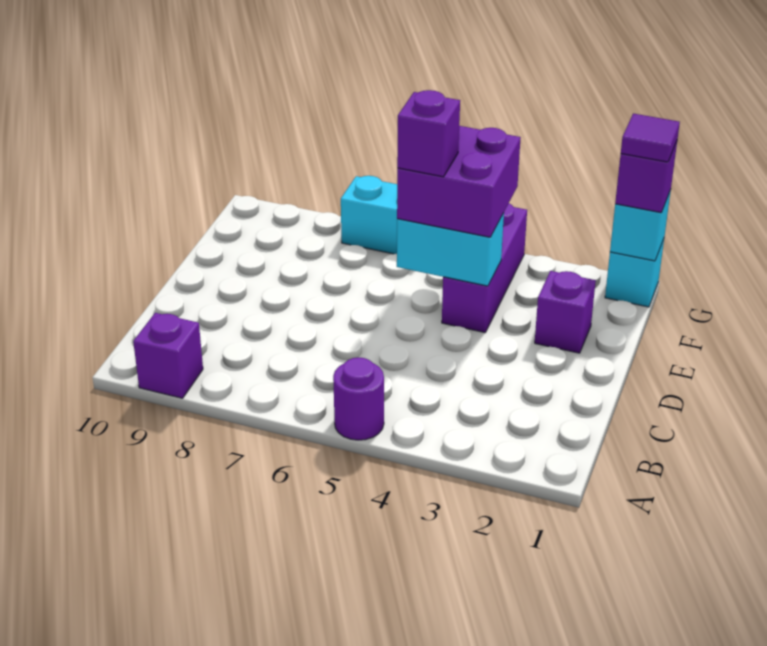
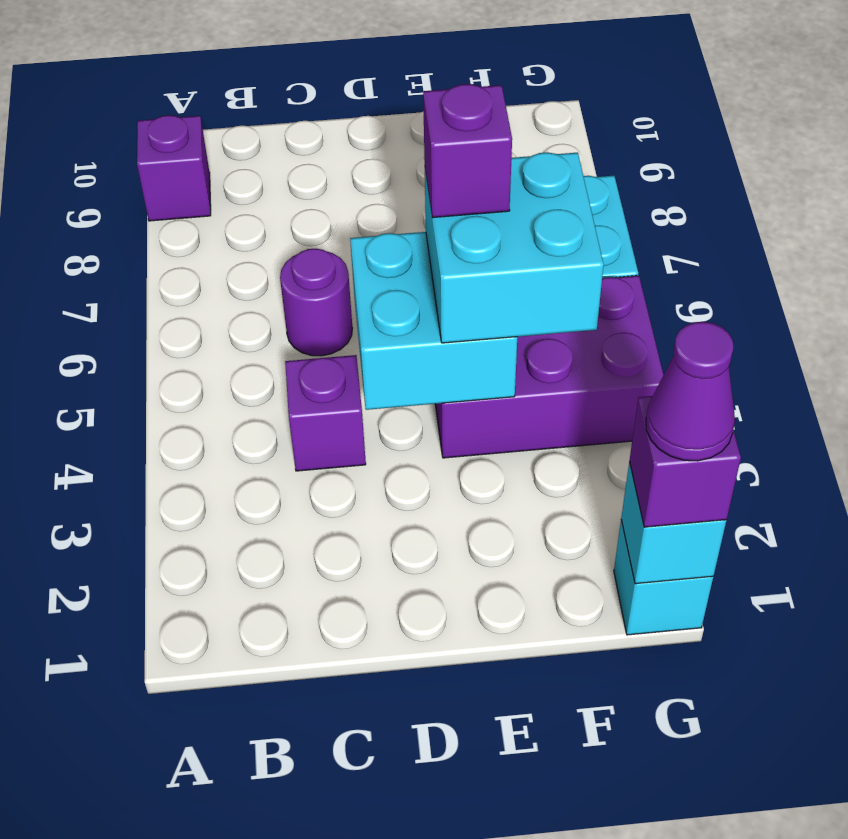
purple round brick A5 level 1 -> purple round brick C6 level 1
purple brick E2 level 1 -> purple brick C4 level 1
purple brick E4:G4 level 1 -> purple brick E4:G5 level 1
cyan brick E4:E5 level 2 -> cyan brick D4:E5 level 2
purple brick E4:F5 level 3 -> cyan brick E4:F5 level 3
purple tile G1 level 4 -> purple cone G1 level 4

